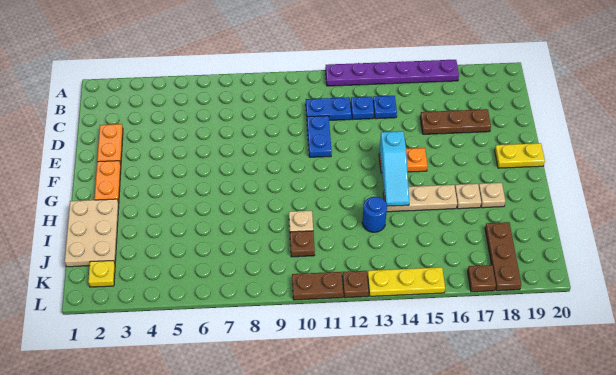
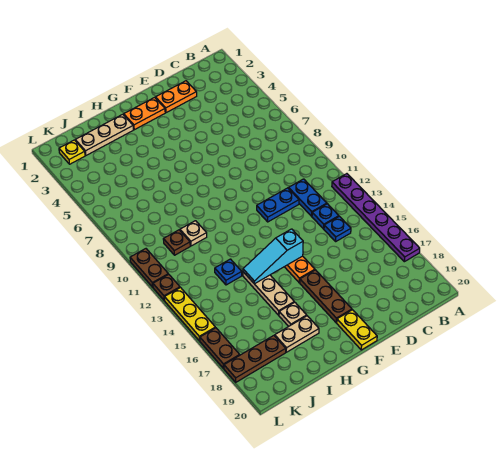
brown plate D16:D18 level 1 -> brown plate F16:F18 level 1
tan plate H1:J2 level 1 -> tan plate H2:J2 level 1
tan plate H18 level 1 -> tan plate H18:I18 level 1
blue round brick I13 level 1 -> blue plate I13 level 1
brown plate L17 level 1 -> brown plate L16:L17 level 1

